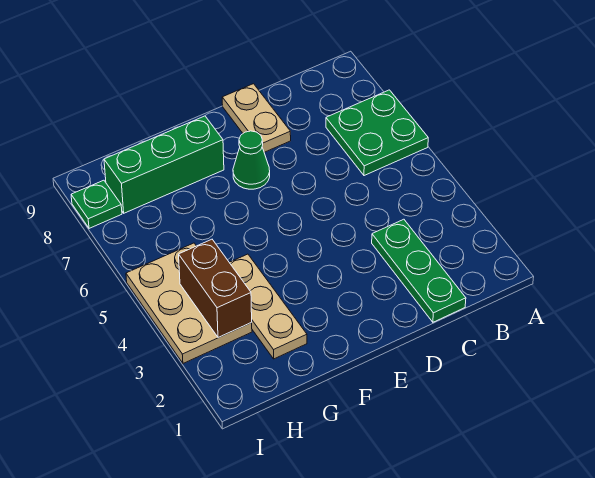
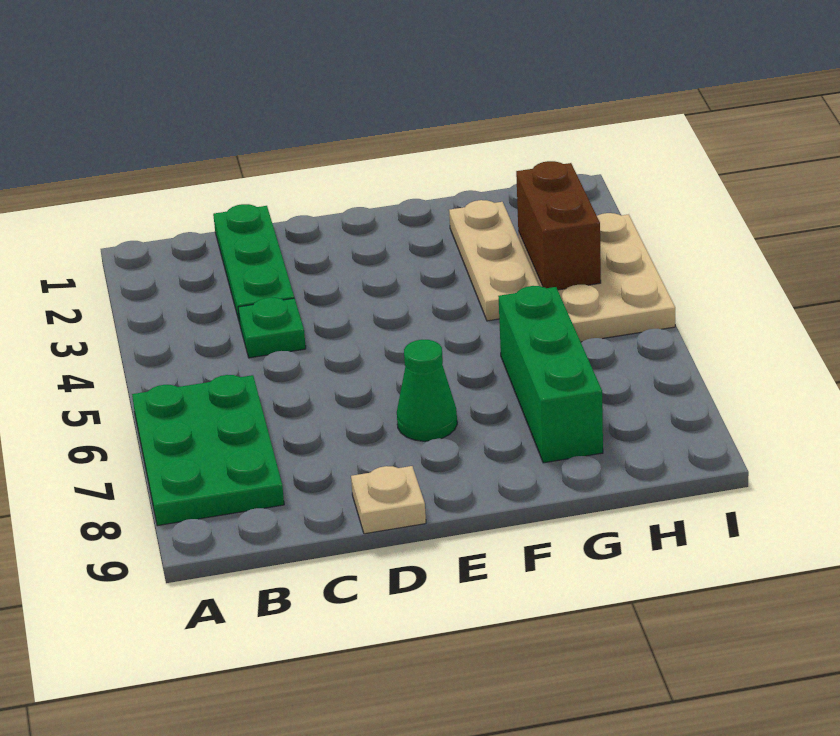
green plate A6:B7 level 1 -> green plate A6:B8 level 1
tan plate D8:D9 level 1 -> tan plate D9 level 1
green brick F8:H8 level 1 -> green brick G6:G8 level 1
green plate I8 level 1 -> green plate C4 level 1

